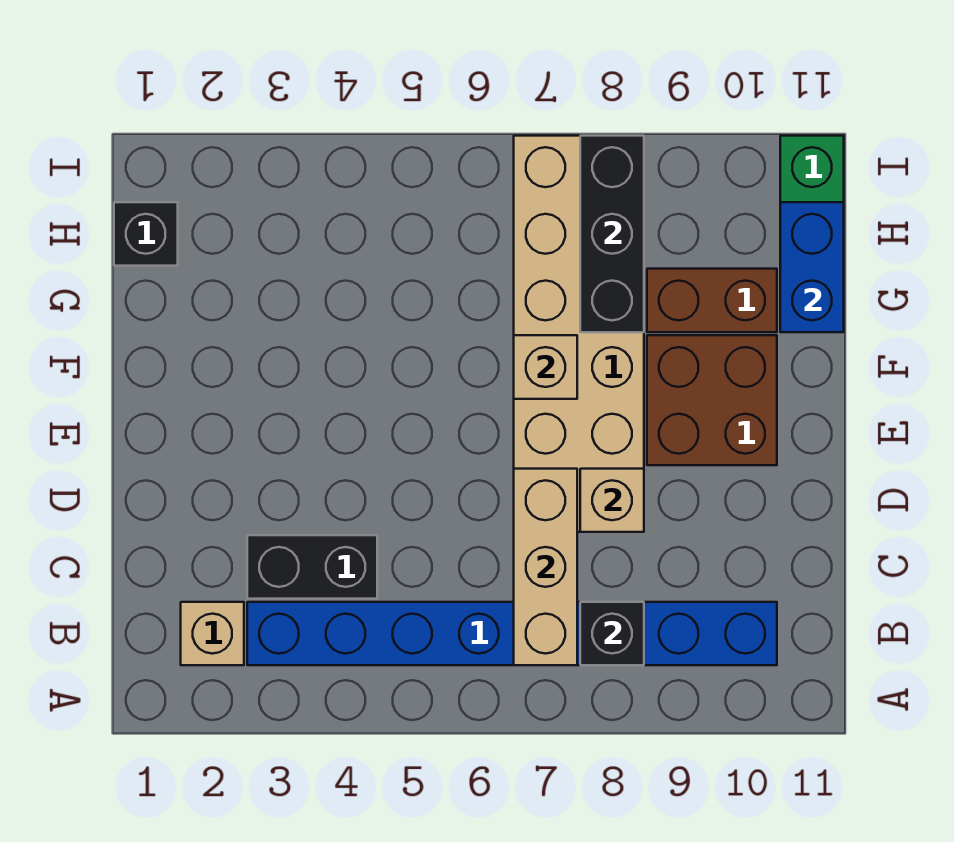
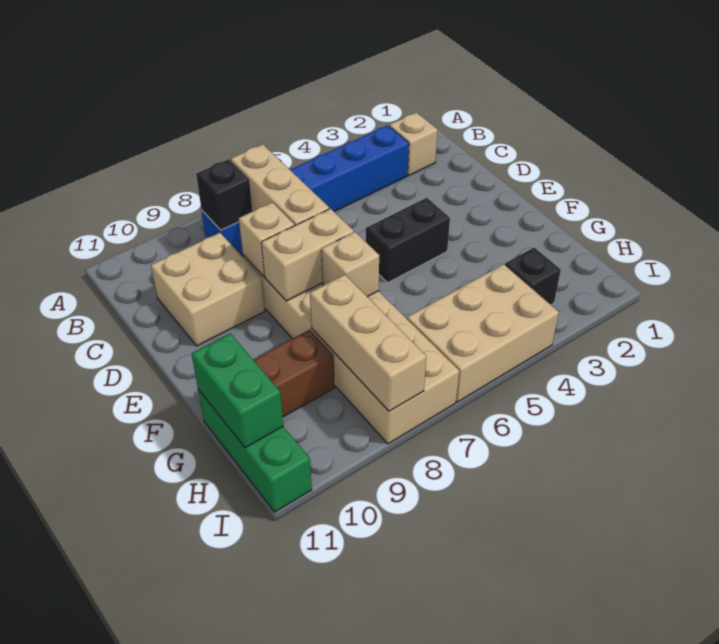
blue brick B3:B10 level 1 -> blue brick B3:B8 level 1
black brick C3:C4 level 1 -> black brick E4:E5 level 1
none -> tan brick C9:D10 level 1
none -> tan brick E7:E8 level 2
brown brick E9:F10 level 1 -> none
black brick G8:I8 level 2 -> tan brick G8:I8 level 2
blue brick G11:H11 level 2 -> green brick G11:H11 level 2
black brick H1 level 1 -> black brick H3 level 1
none -> tan brick H4:I6 level 1

